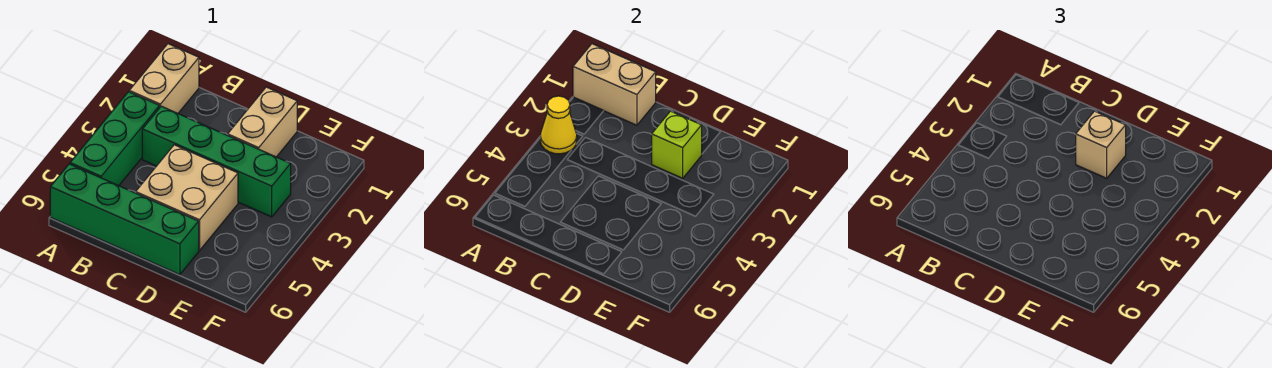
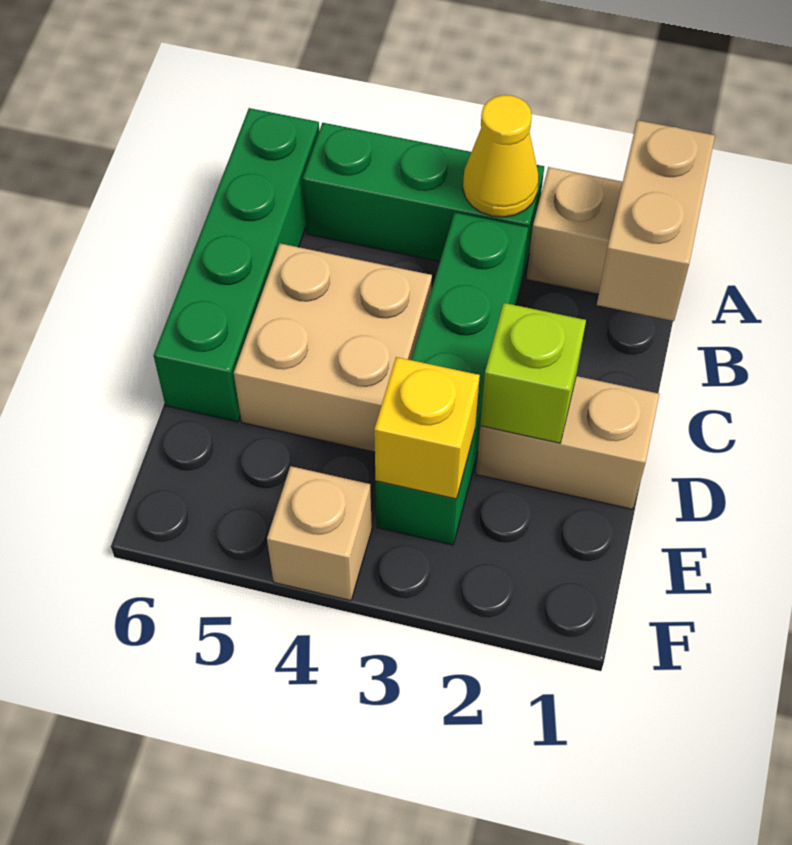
tan brick D2 level 3 -> tan brick F4 level 1
none -> yellow brick E3 level 2

